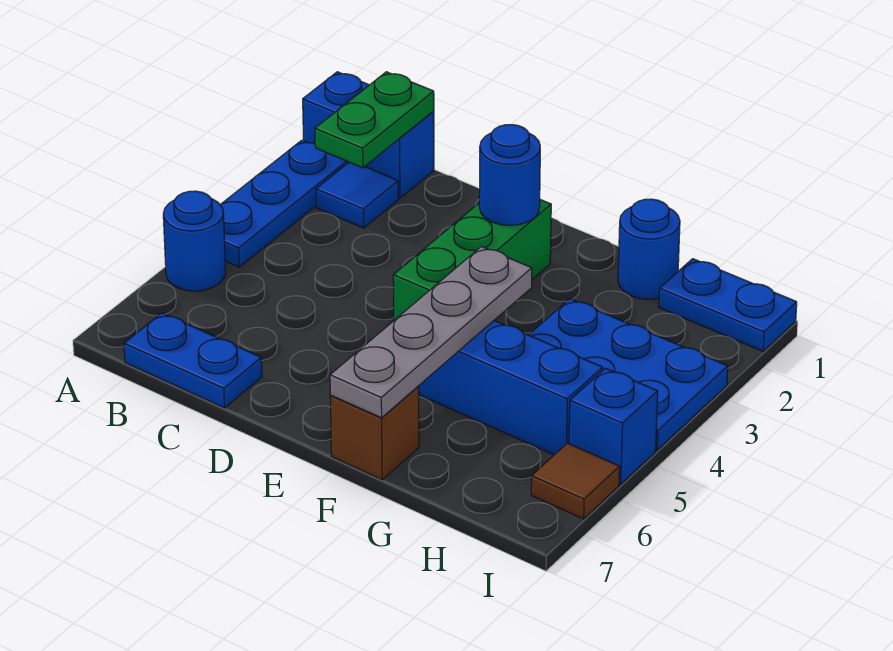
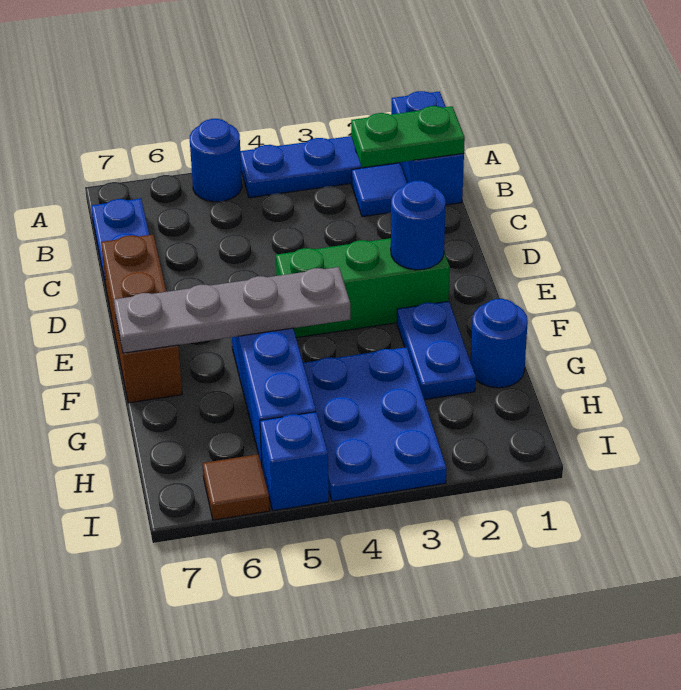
brown brick F7 level 1 -> brown brick D7:F7 level 1
blue plate H1:I1 level 1 -> blue plate F2:G2 level 1

